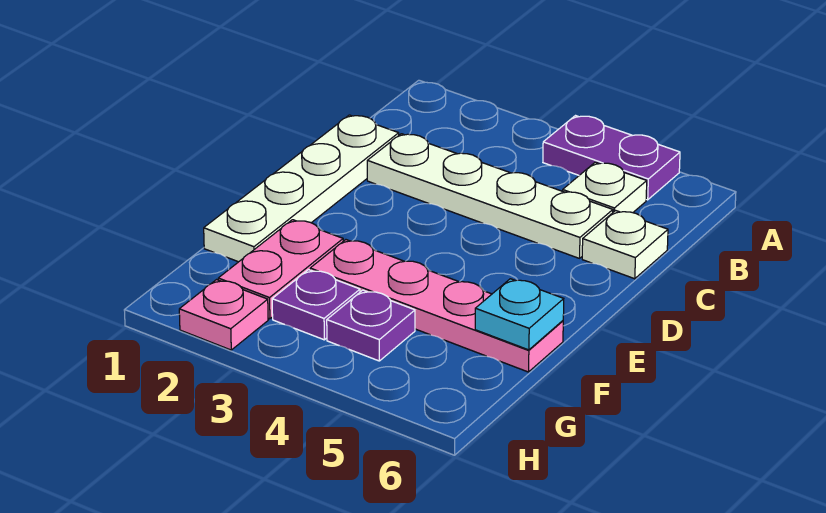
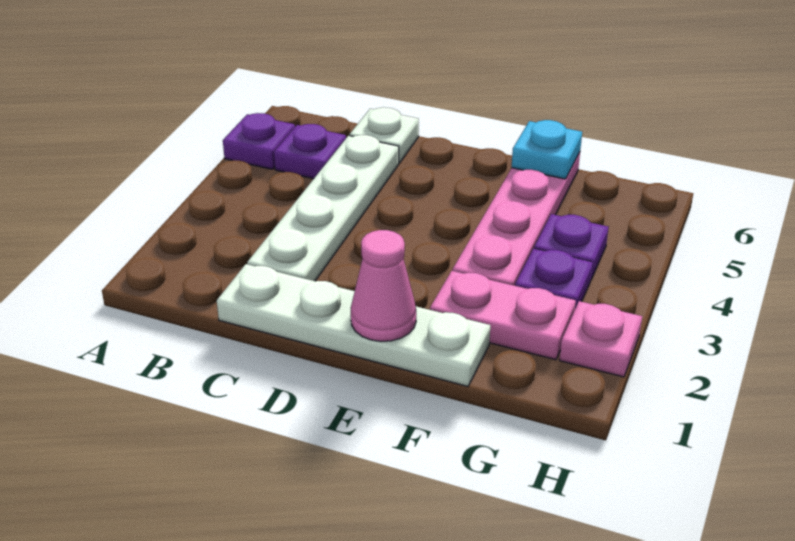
purple plate A4:A5 level 1 -> purple plate A5 level 1
white plate B5 level 1 -> purple plate B5 level 1
none -> pink cone E1 level 2

